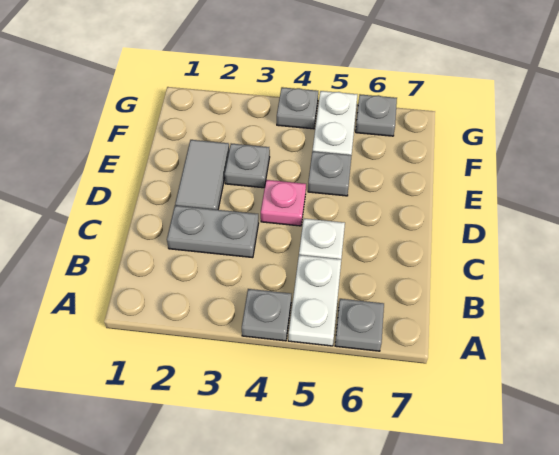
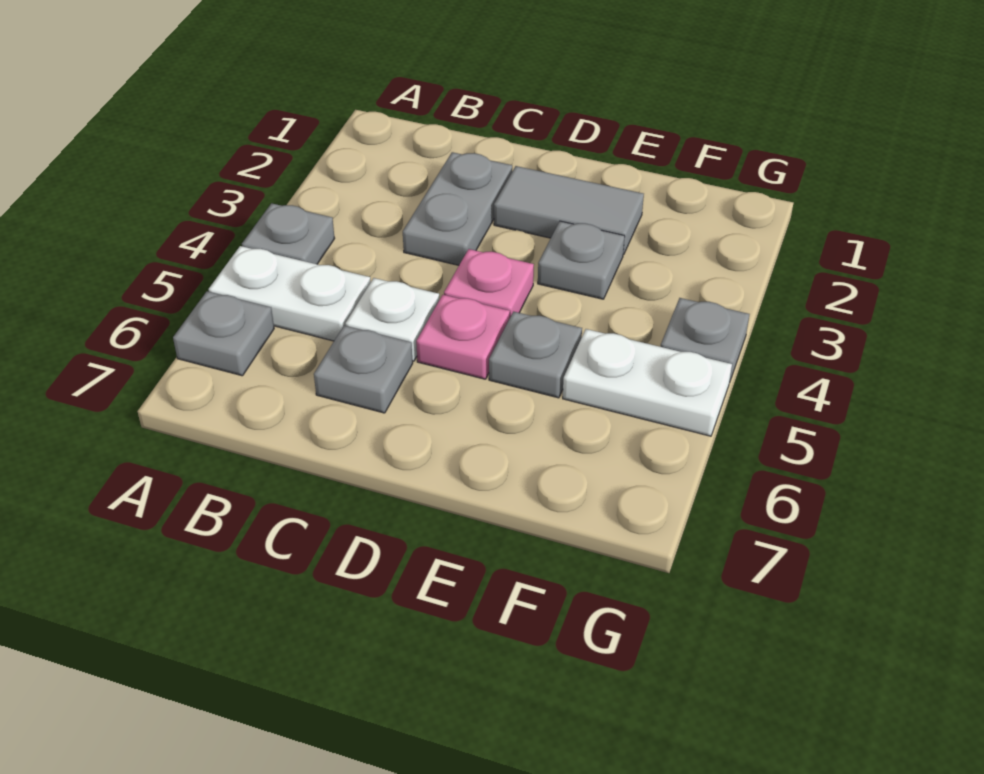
none -> pink plate D5 level 1
grey plate G6 level 1 -> grey plate C6 level 1

